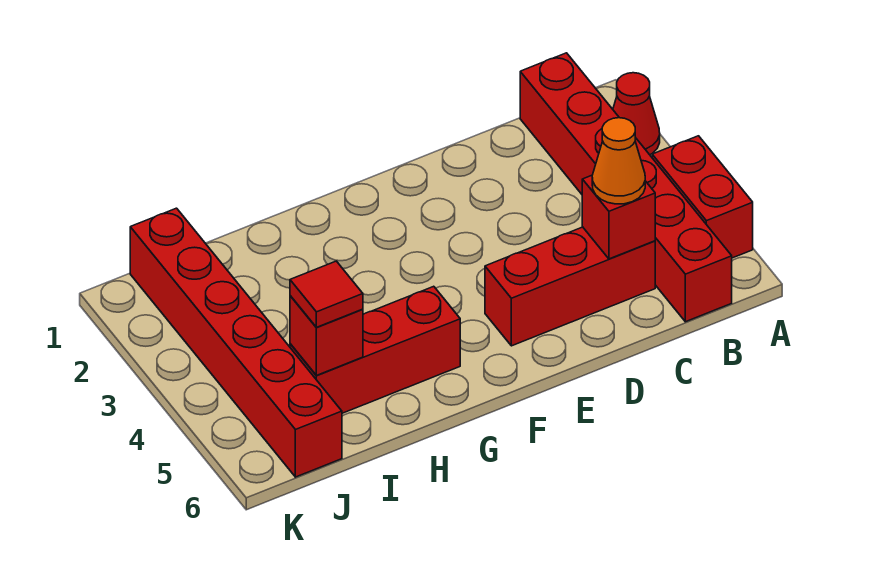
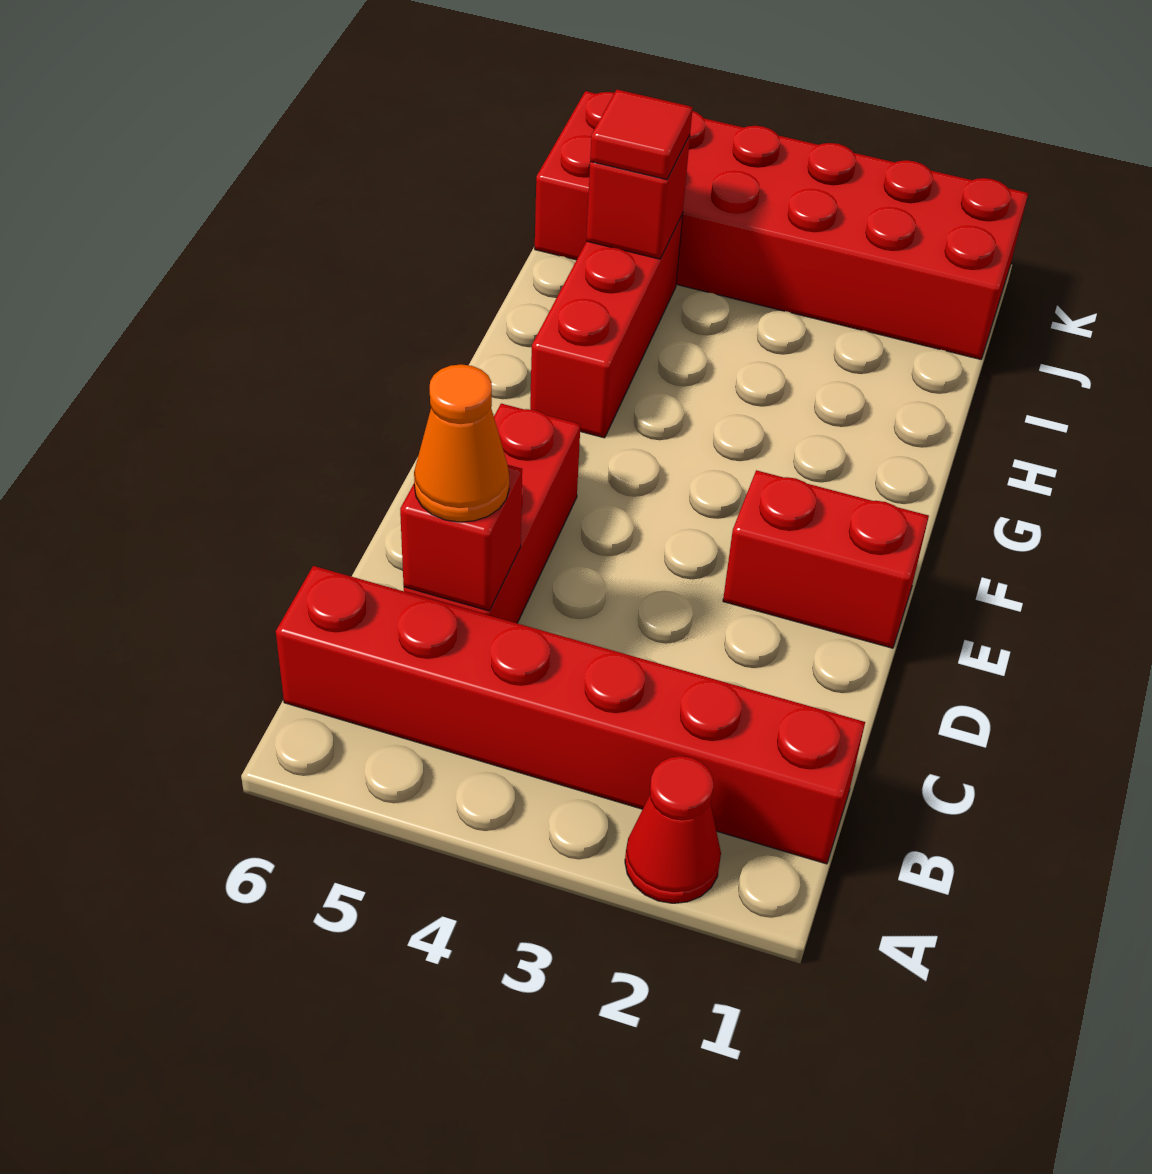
red brick A4:A5 level 1 -> red brick E1:E2 level 1
red brick J1:J6 level 1 -> red brick J1:K6 level 1

